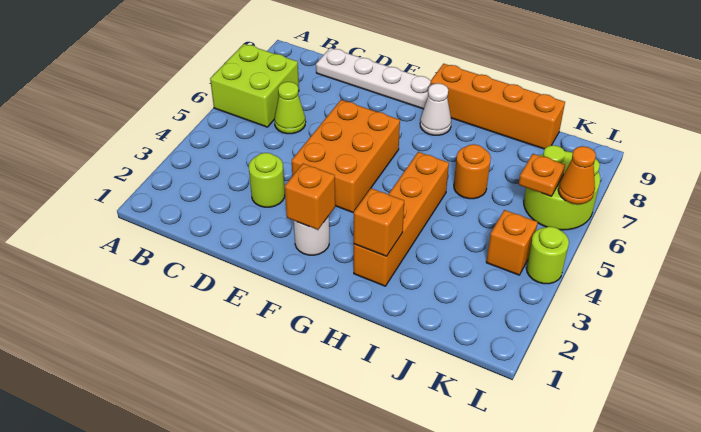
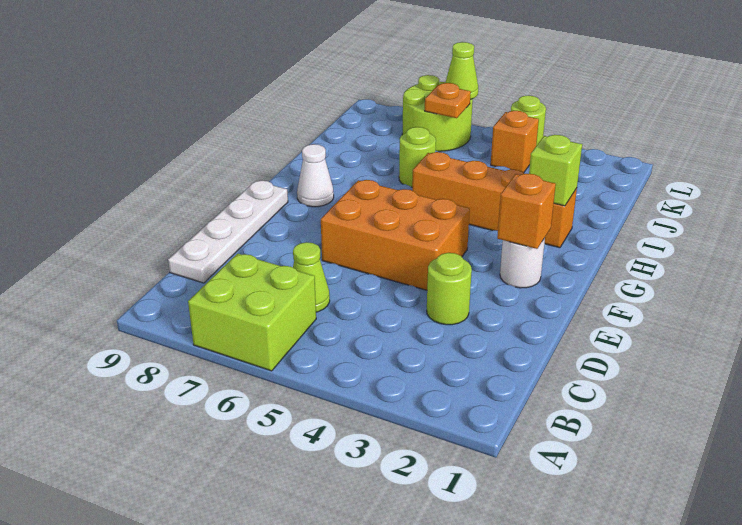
orange brick G9:J9 level 1 -> none
orange brick H2 level 2 -> lime brick H2 level 2
orange round brick I6 level 1 -> lime round brick I6 level 1
orange cone L6 level 2 -> lime cone L6 level 2

